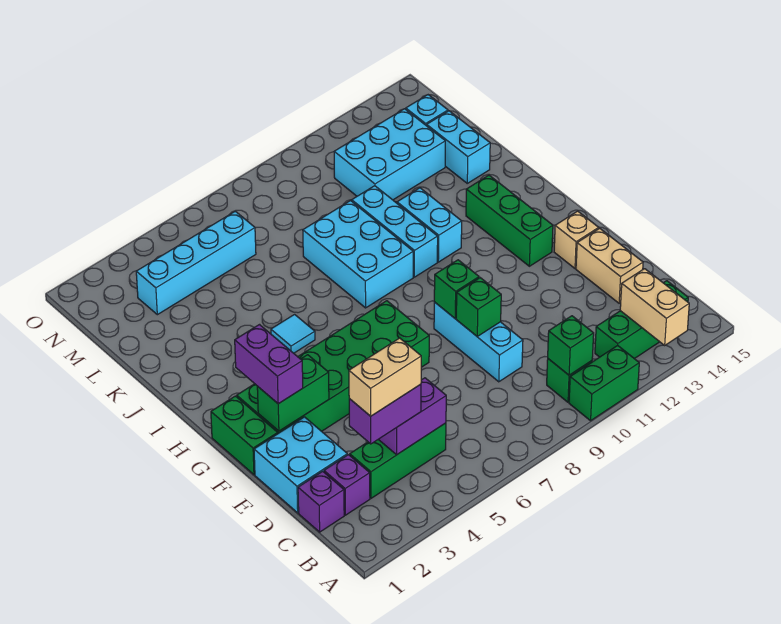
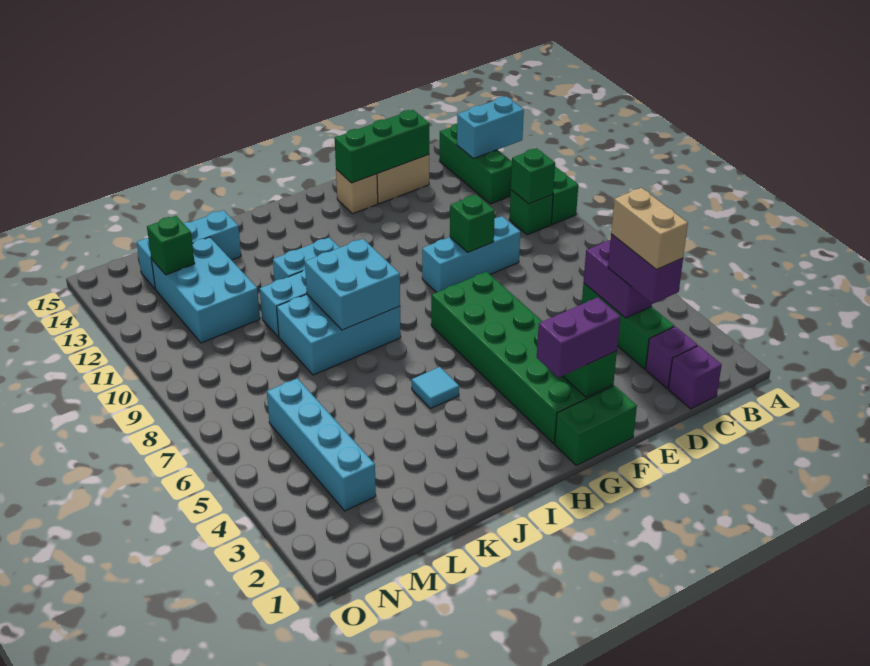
tan brick A13:B13 level 2 -> cyan brick A13:B13 level 2
cyan brick D1:E2 level 1 -> cyan brick I8:J9 level 2
green brick F9 level 2 -> green brick M13 level 2
green brick G13:I13 level 1 -> green brick D14:F14 level 2

